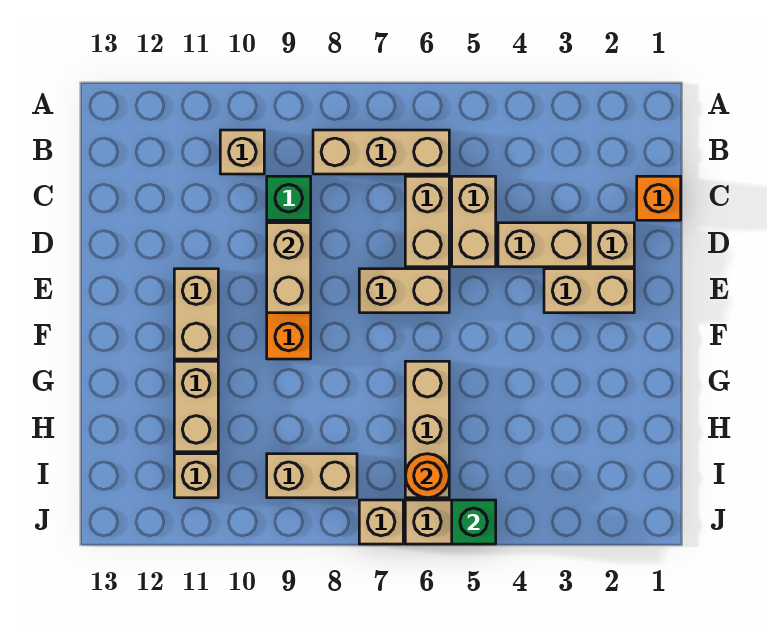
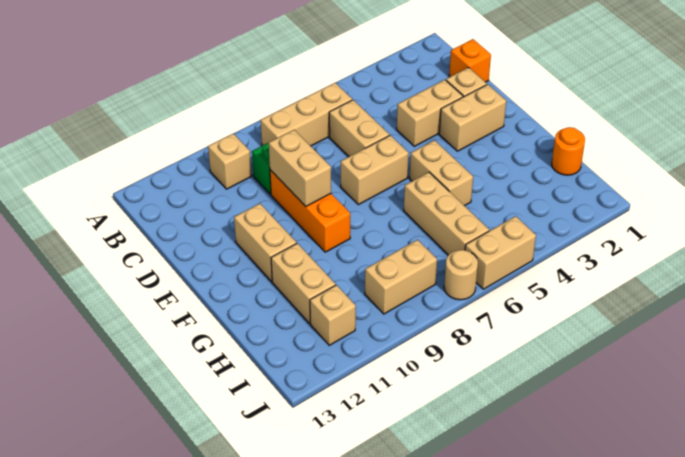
tan brick C5:D5 level 1 -> tan brick F5:G5 level 1
orange round brick I6 level 2 -> orange round brick H1 level 1
green brick J5 level 2 -> none
tan brick J7 level 1 -> tan round brick J7 level 1

